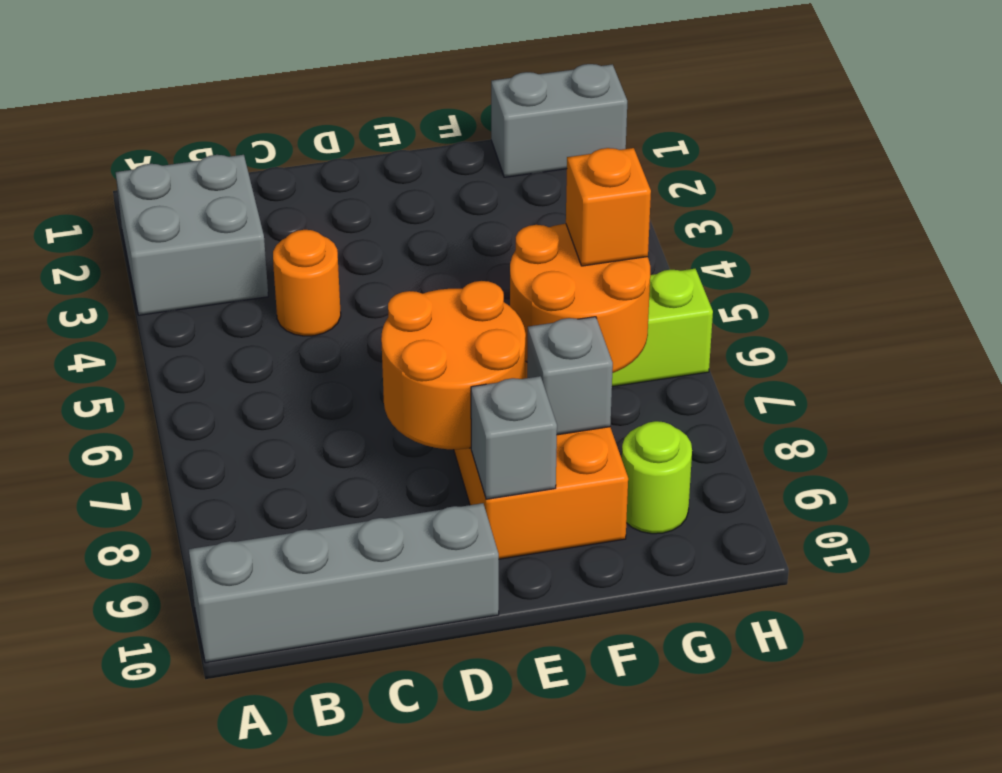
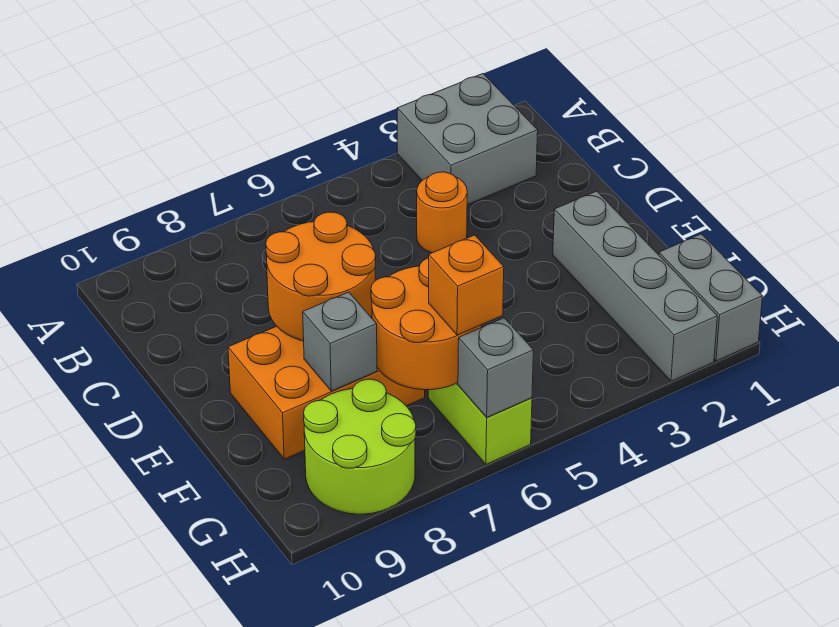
grey brick A10:D10 level 1 -> grey brick E2:H2 level 1
grey brick E9 level 2 -> grey brick H6 level 2
lime round brick G9 level 1 -> lime round brick G8:H9 level 1

